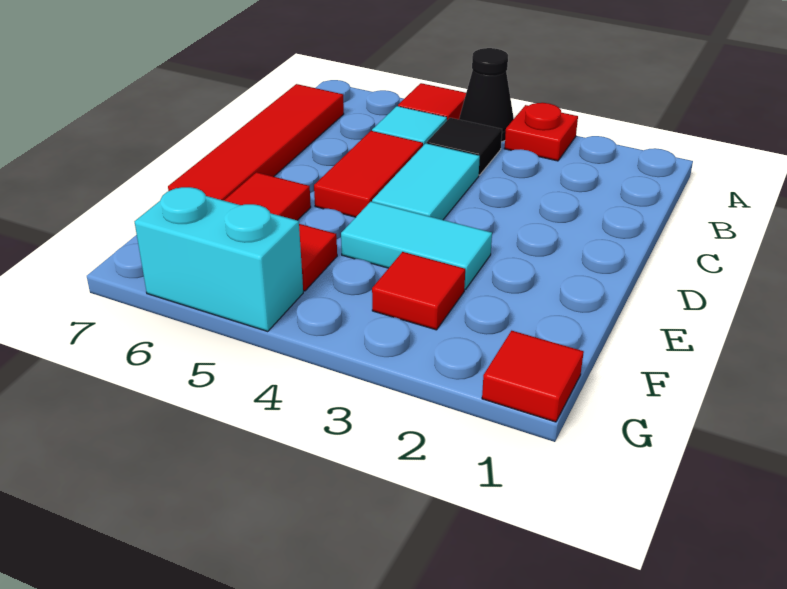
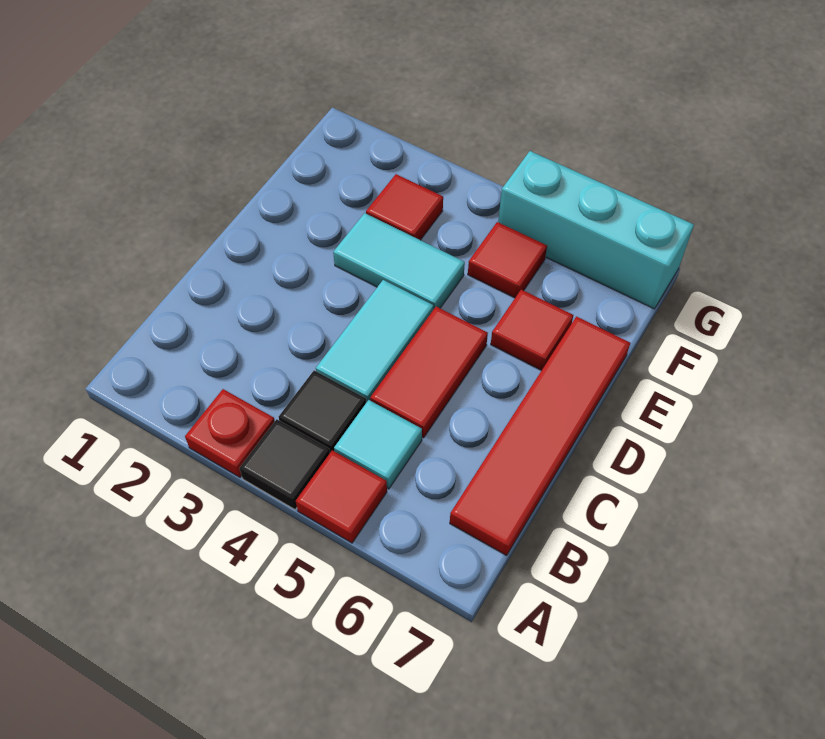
black cone A4 level 1 -> black tile A4 level 1
red tile G1 level 1 -> none
cyan brick G5:G6 level 1 -> cyan brick G5:G7 level 1

